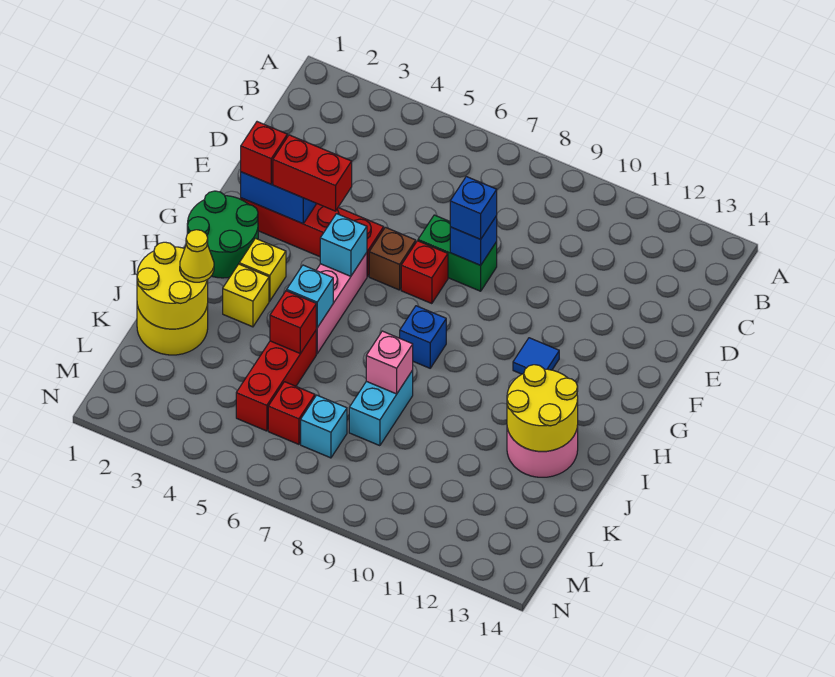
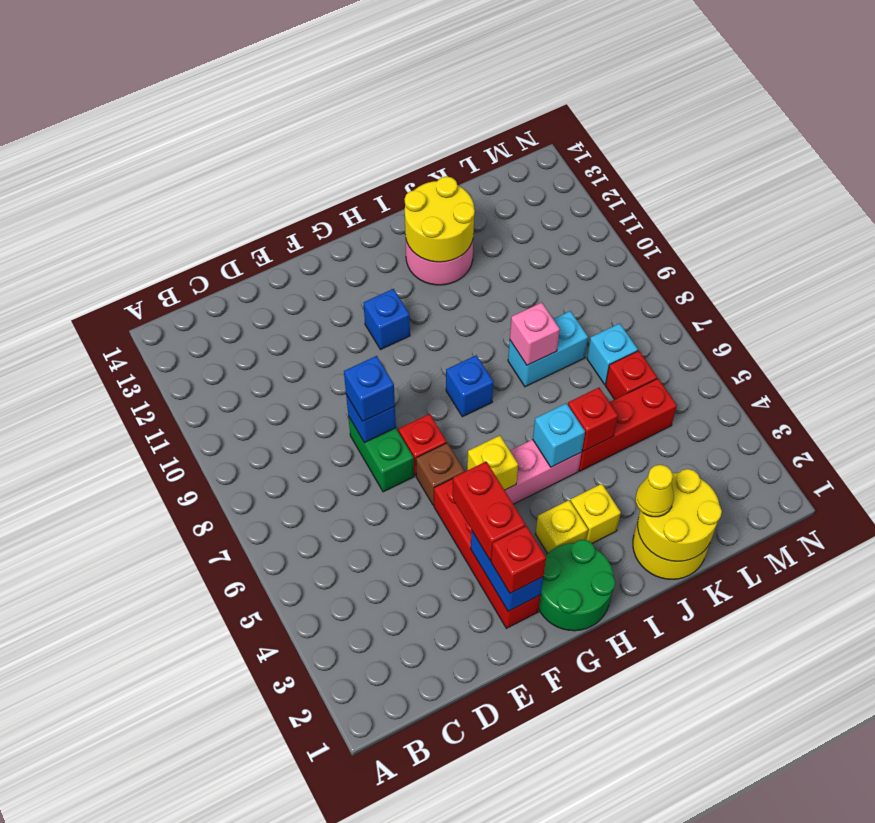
cyan brick G5 level 2 -> yellow brick G5 level 2
blue tile G11 level 1 -> blue brick G11 level 1

